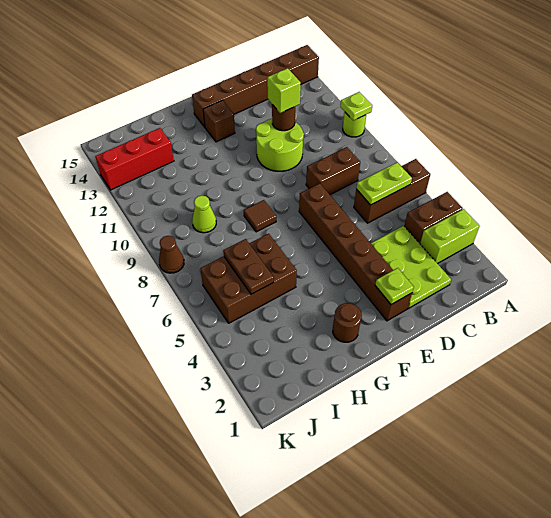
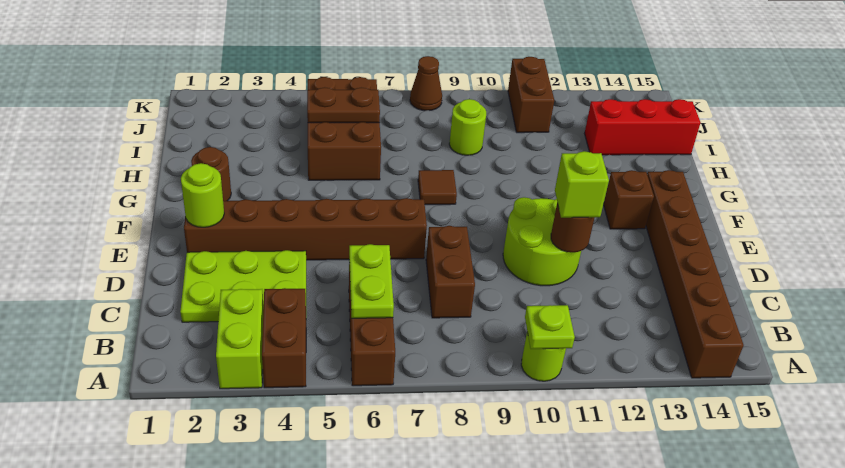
lime plate E2 level 2 -> lime round brick E2 level 2
lime cone I9 level 1 -> lime round brick I9 level 1
red brick I13:K13 level 1 -> red brick I13:I15 level 1
none -> brown brick J11:K11 level 1

